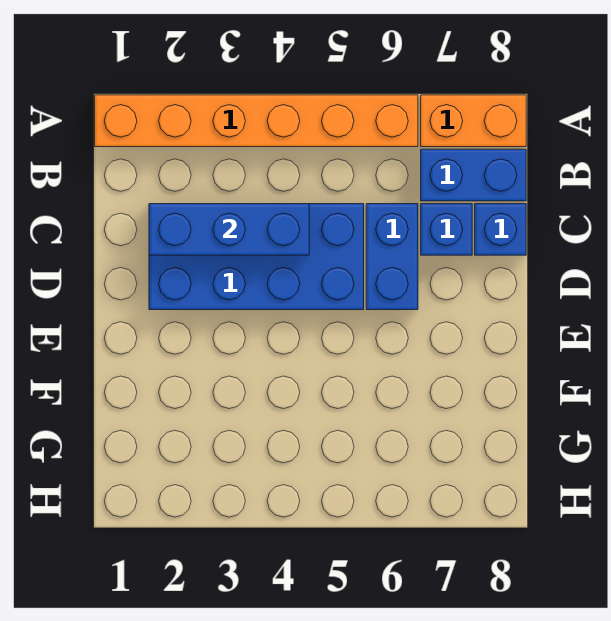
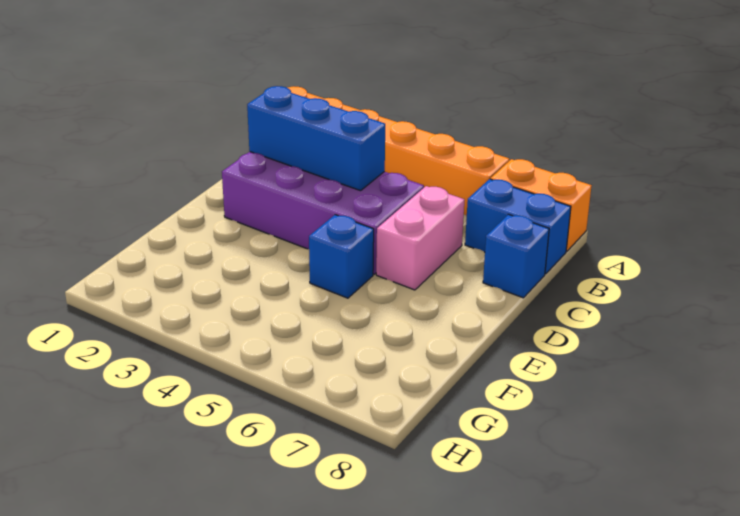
blue brick C2:D5 level 1 -> purple brick C2:D5 level 1
blue brick C6:D6 level 1 -> pink brick C6:D6 level 1
blue brick C7 level 1 -> blue brick E5 level 1

